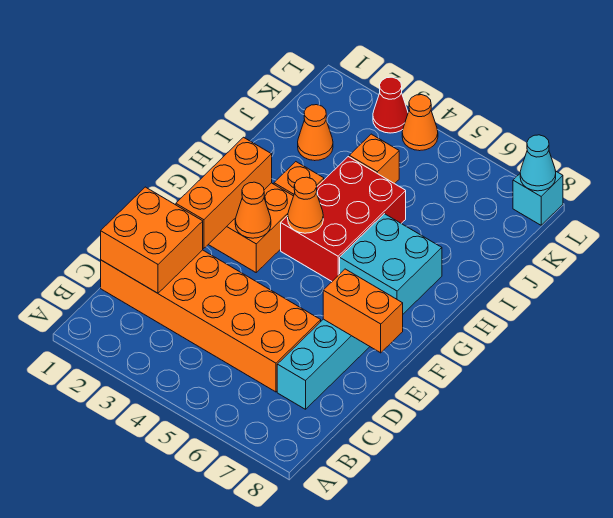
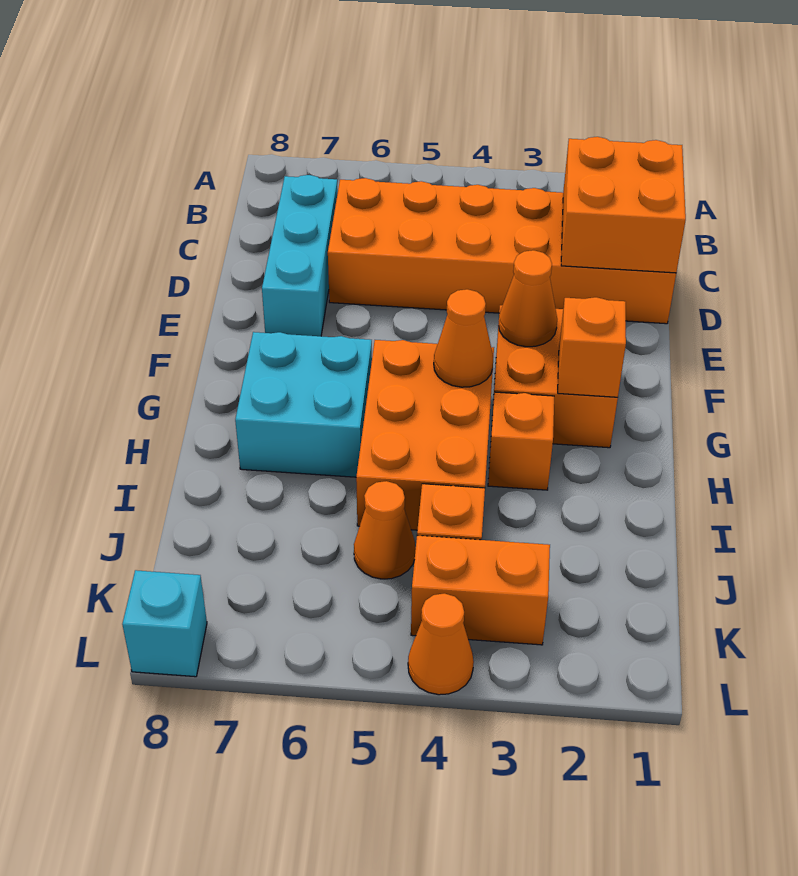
orange brick E2:G2 level 2 -> orange brick G2 level 2
orange brick E7:E8 level 2 -> orange brick K3:K4 level 1
red brick G4:I5 level 1 -> orange brick G4:I5 level 1
orange cone J2 level 1 -> orange cone J5 level 1
red cone L3 level 1 -> none
cyan cone L8 level 2 -> none

